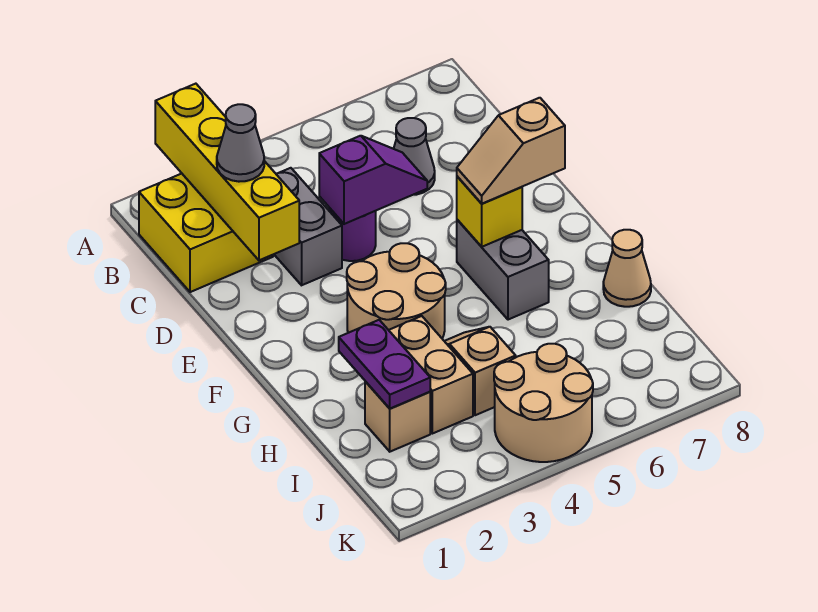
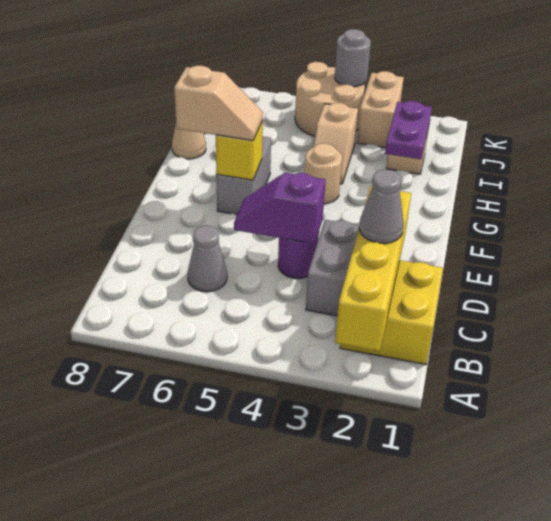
tan round brick F3:G4 level 1 -> tan round brick G4 level 1
tan brick H3:I3 level 1 -> tan brick J3:K3 level 1
none -> grey round brick K4 level 2

